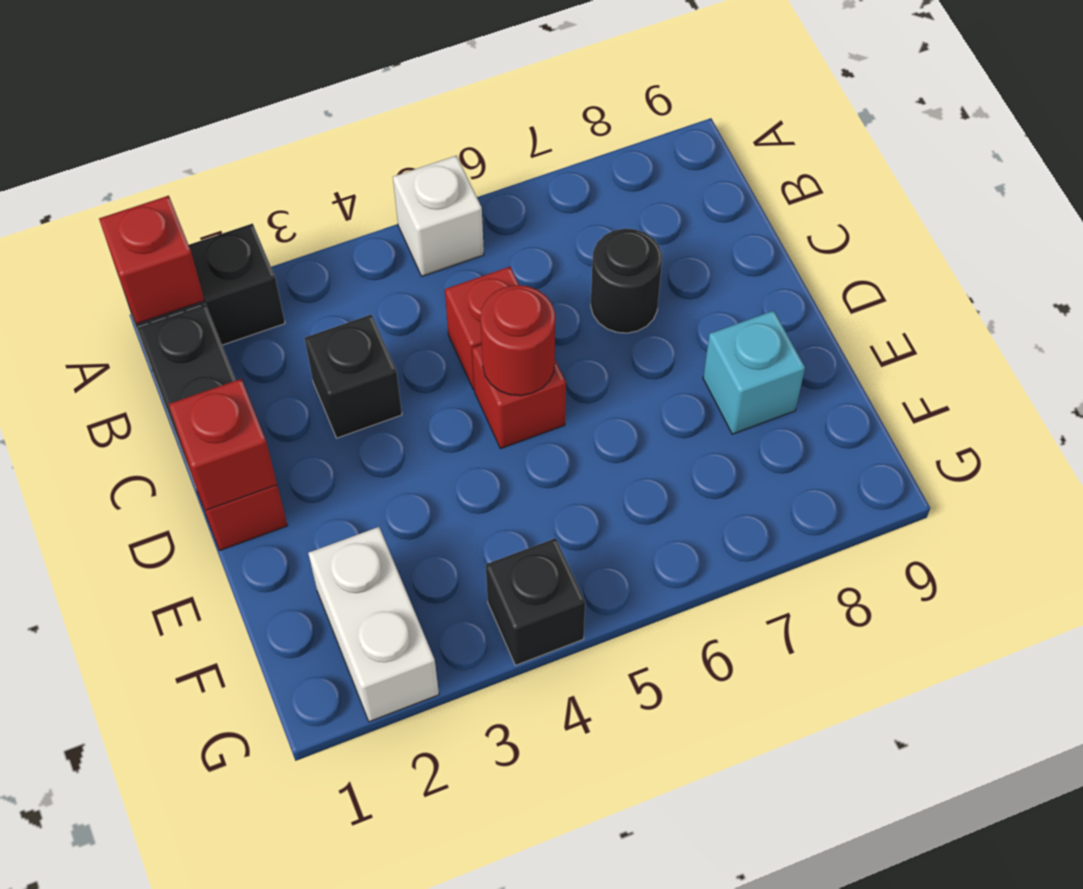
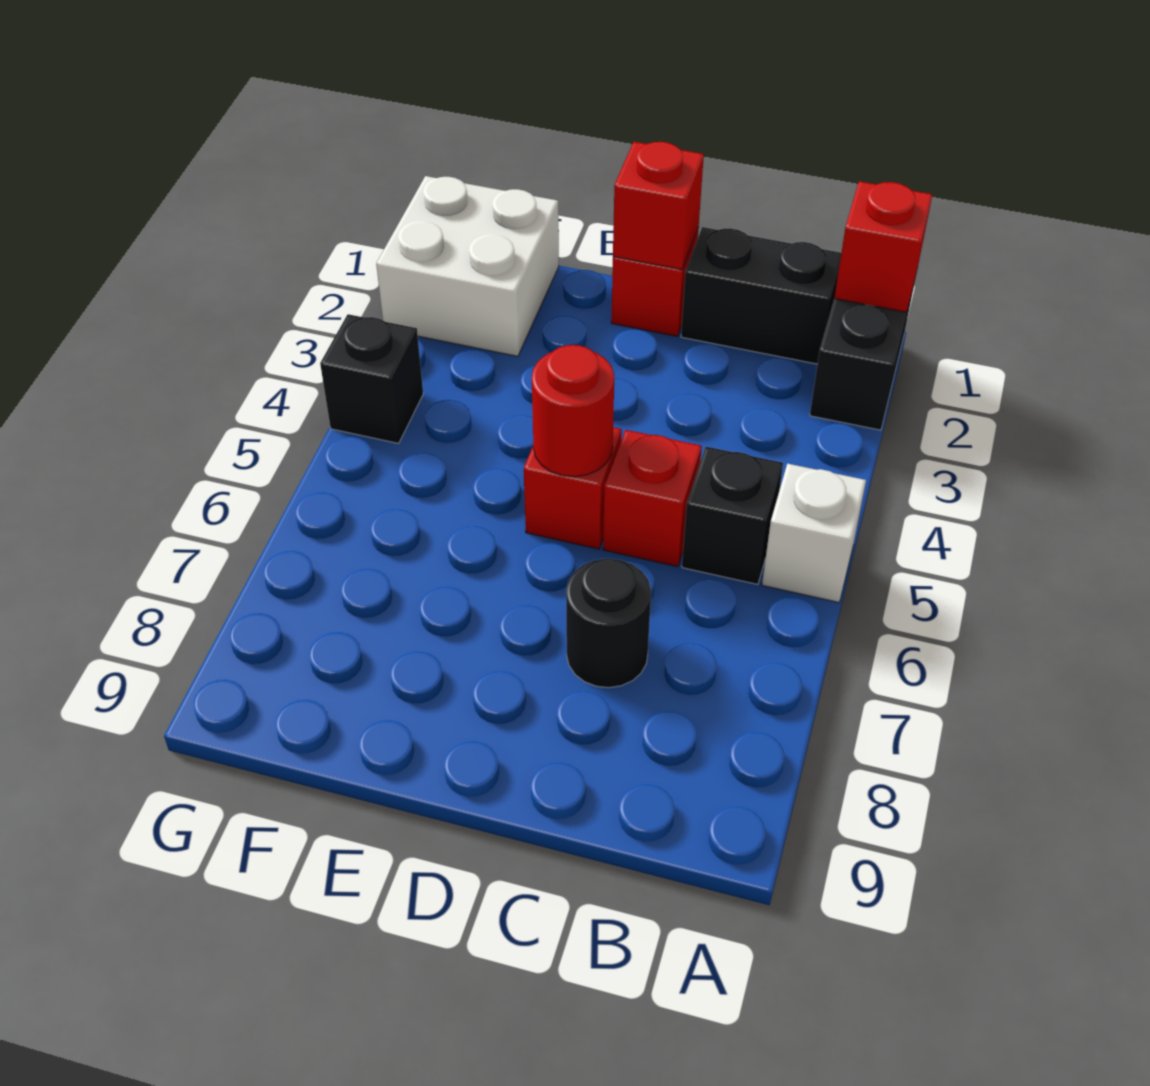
black brick C3 level 1 -> black brick B5 level 1
cyan brick E8 level 1 -> none
white brick F2:G2 level 1 -> white brick F1:G2 level 1

